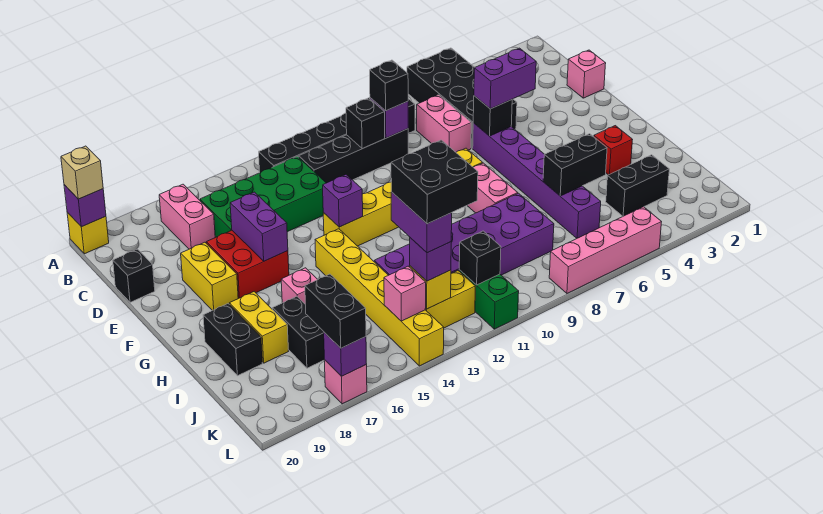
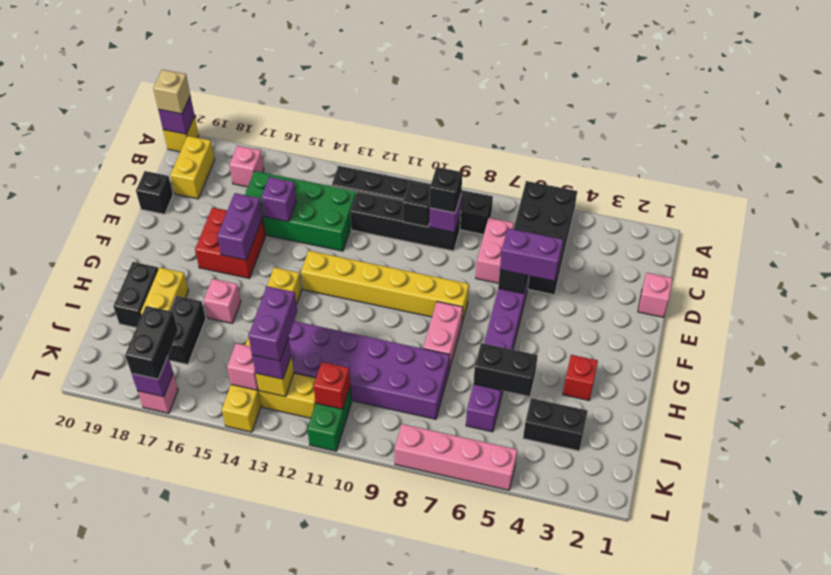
pink brick B17:C17 level 1 -> pink brick B17 level 1
yellow brick E18:F18 level 1 -> yellow brick B19:C19 level 1
purple brick F13 level 2 -> purple brick D15 level 2
black brick J12:K13 level 5 -> none
black brick K11 level 2 -> red brick K11 level 2

